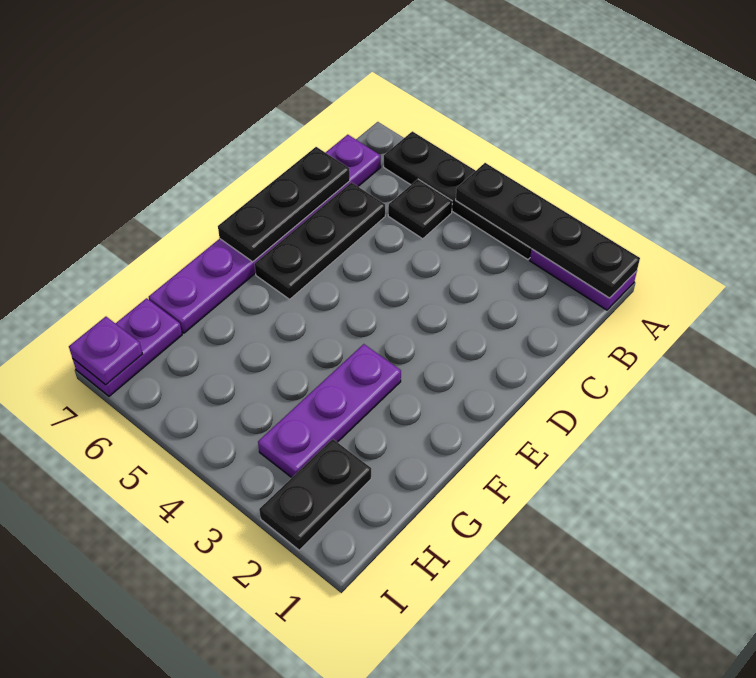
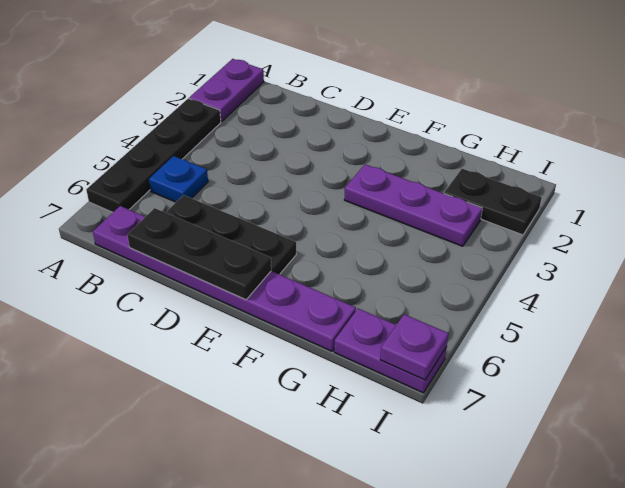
black plate A1:A4 level 2 -> none
black plate B5 level 1 -> blue plate B5 level 1

